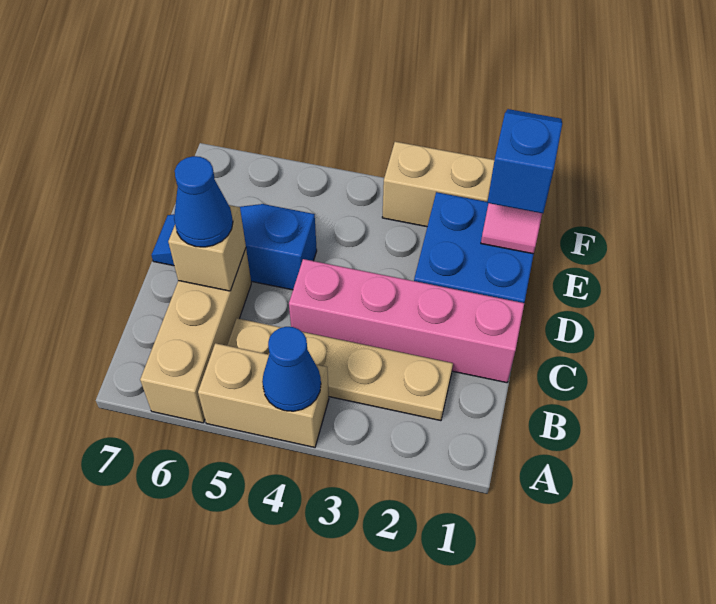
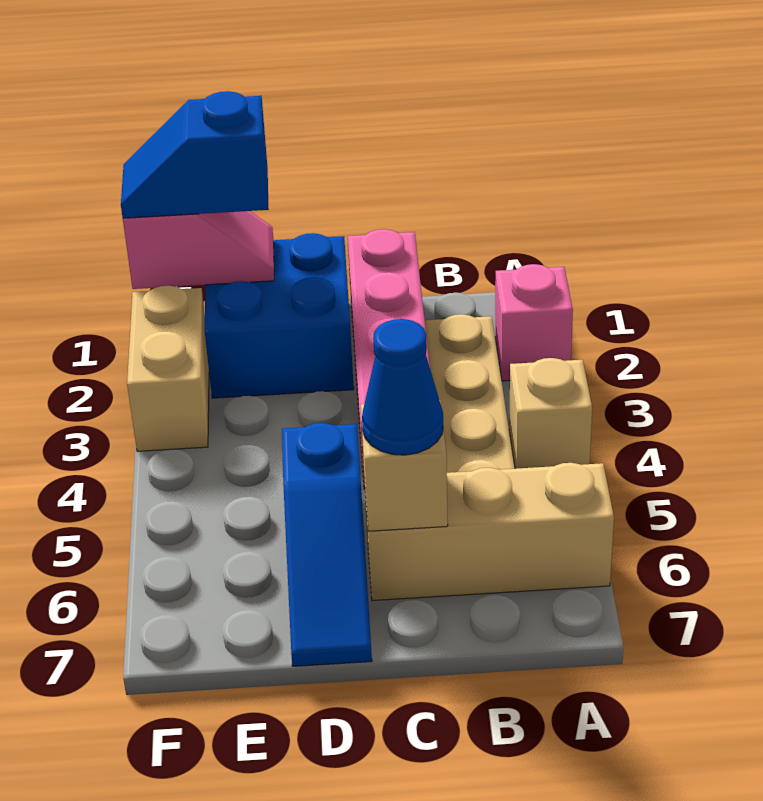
none -> pink brick A2 level 1
tan brick A4:A5 level 1 -> tan brick A4 level 1
blue cone A4 level 2 -> none

